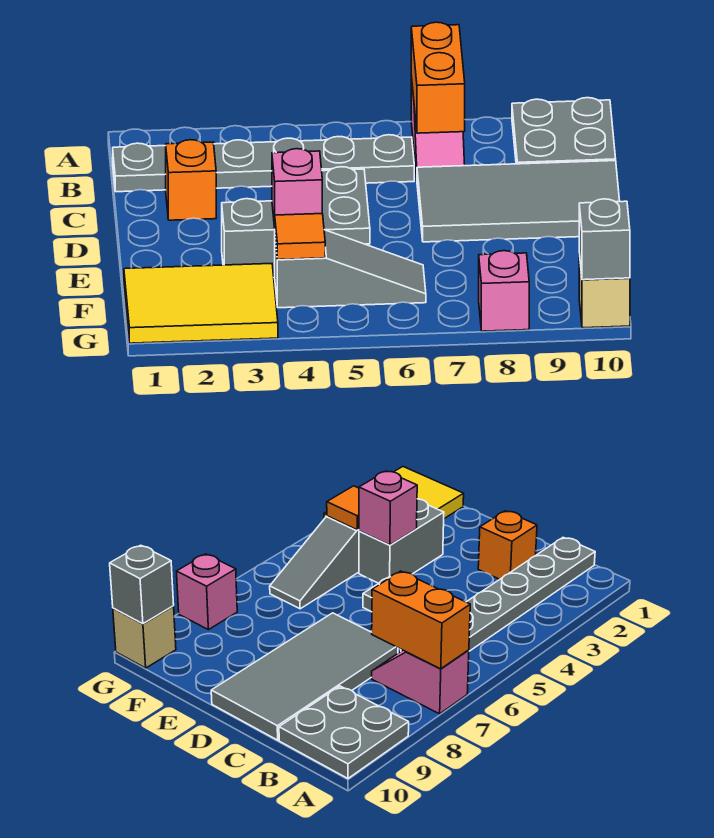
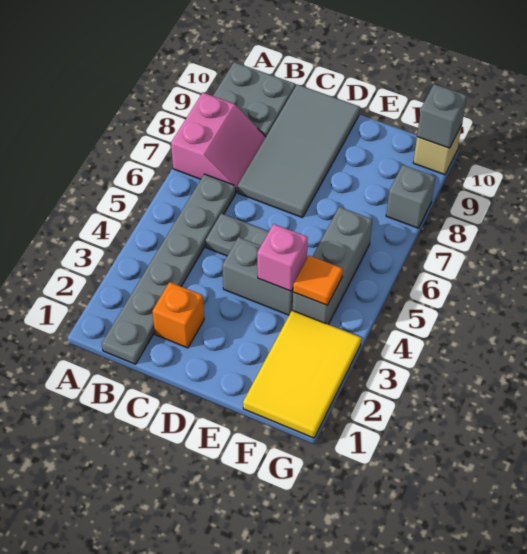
pink slope A7:B7 level 1 top A -> pink slope A7:B8 level 1 top A
orange brick A7:B7 level 2 -> none
grey brick E3:E4 level 1 -> grey brick D4:E4 level 1
grey slope F4:F6 level 1 top 4 -> grey brick F4:F6 level 1
pink brick G8 level 1 -> grey brick G8 level 1

